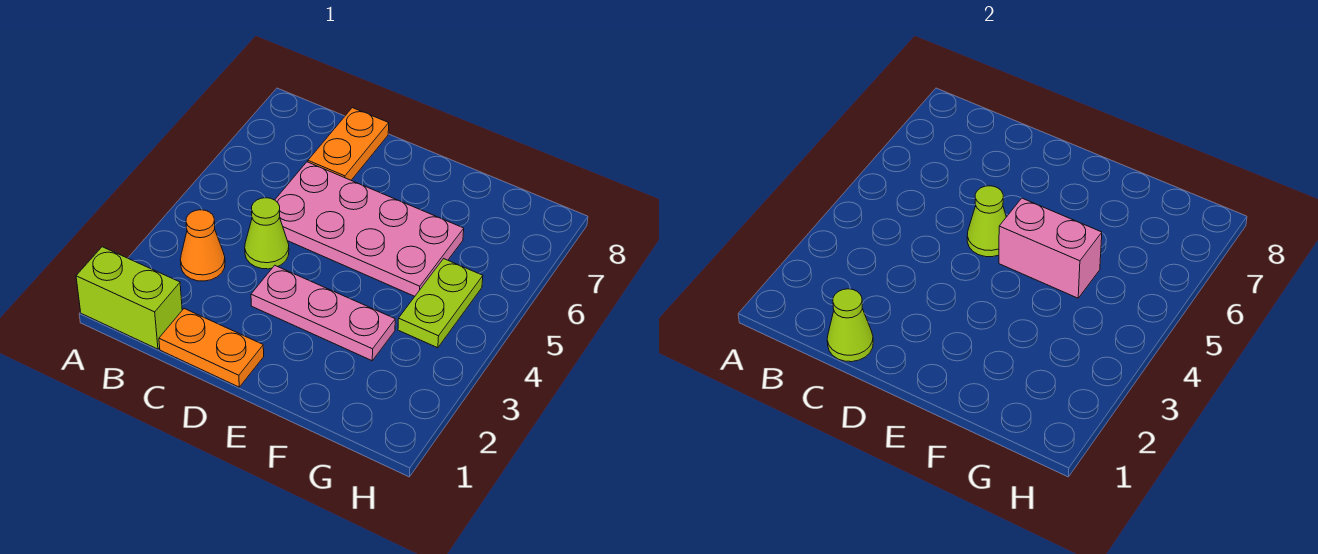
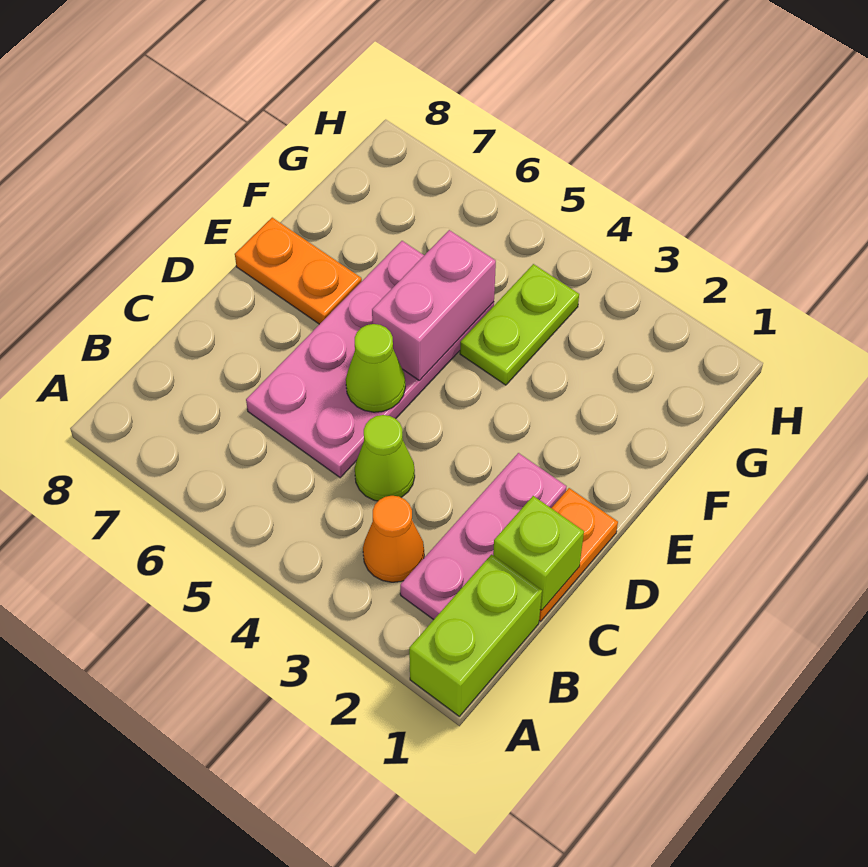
lime cone C1 level 2 -> lime brick C1 level 2
orange plate C7:C8 level 1 -> orange plate E7:E8 level 1
pink plate D3:F3 level 1 -> pink plate B2:D2 level 1
lime plate G4:G5 level 1 -> lime plate F4:G4 level 1

